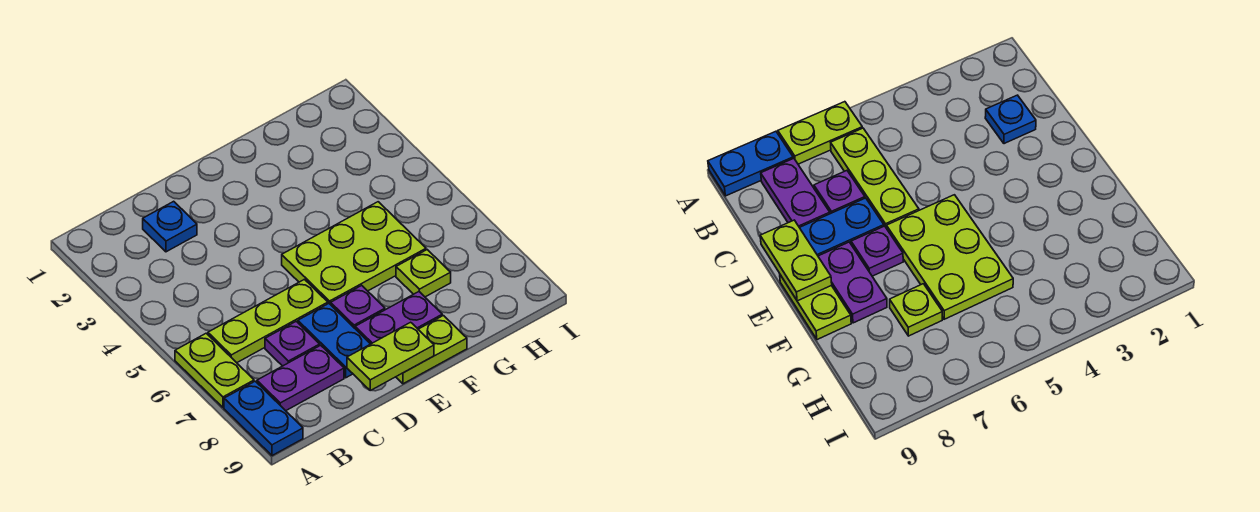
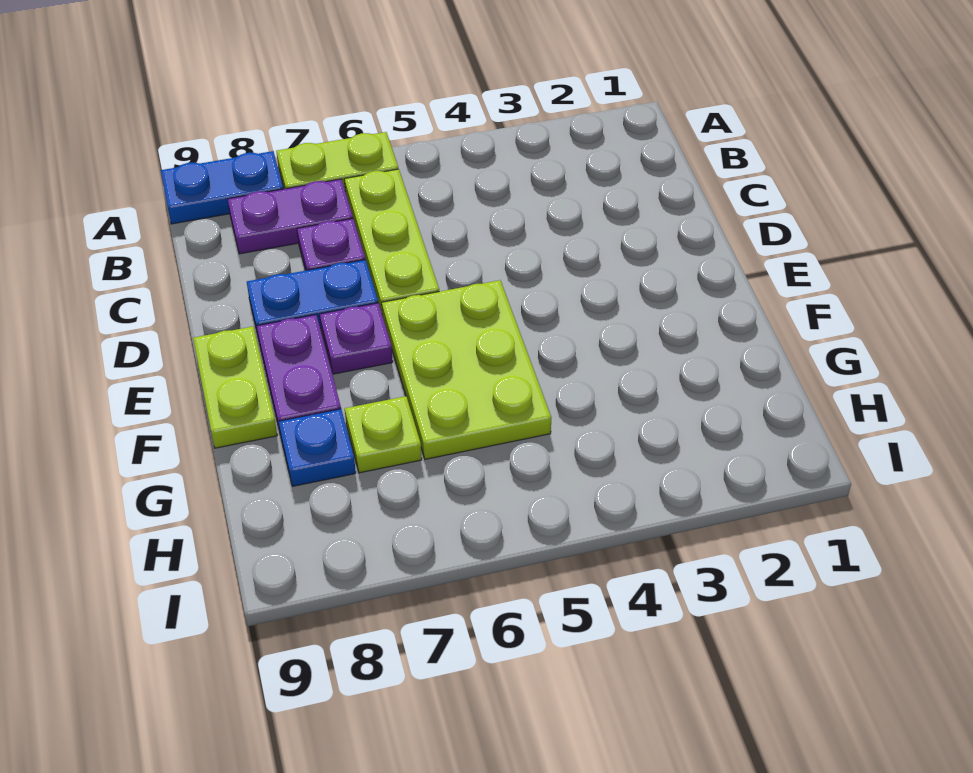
purple plate B8:C8 level 1 -> purple plate B7:B8 level 1
blue plate C2 level 1 -> blue plate G8 level 1
lime plate D9:E9 level 2 -> none

